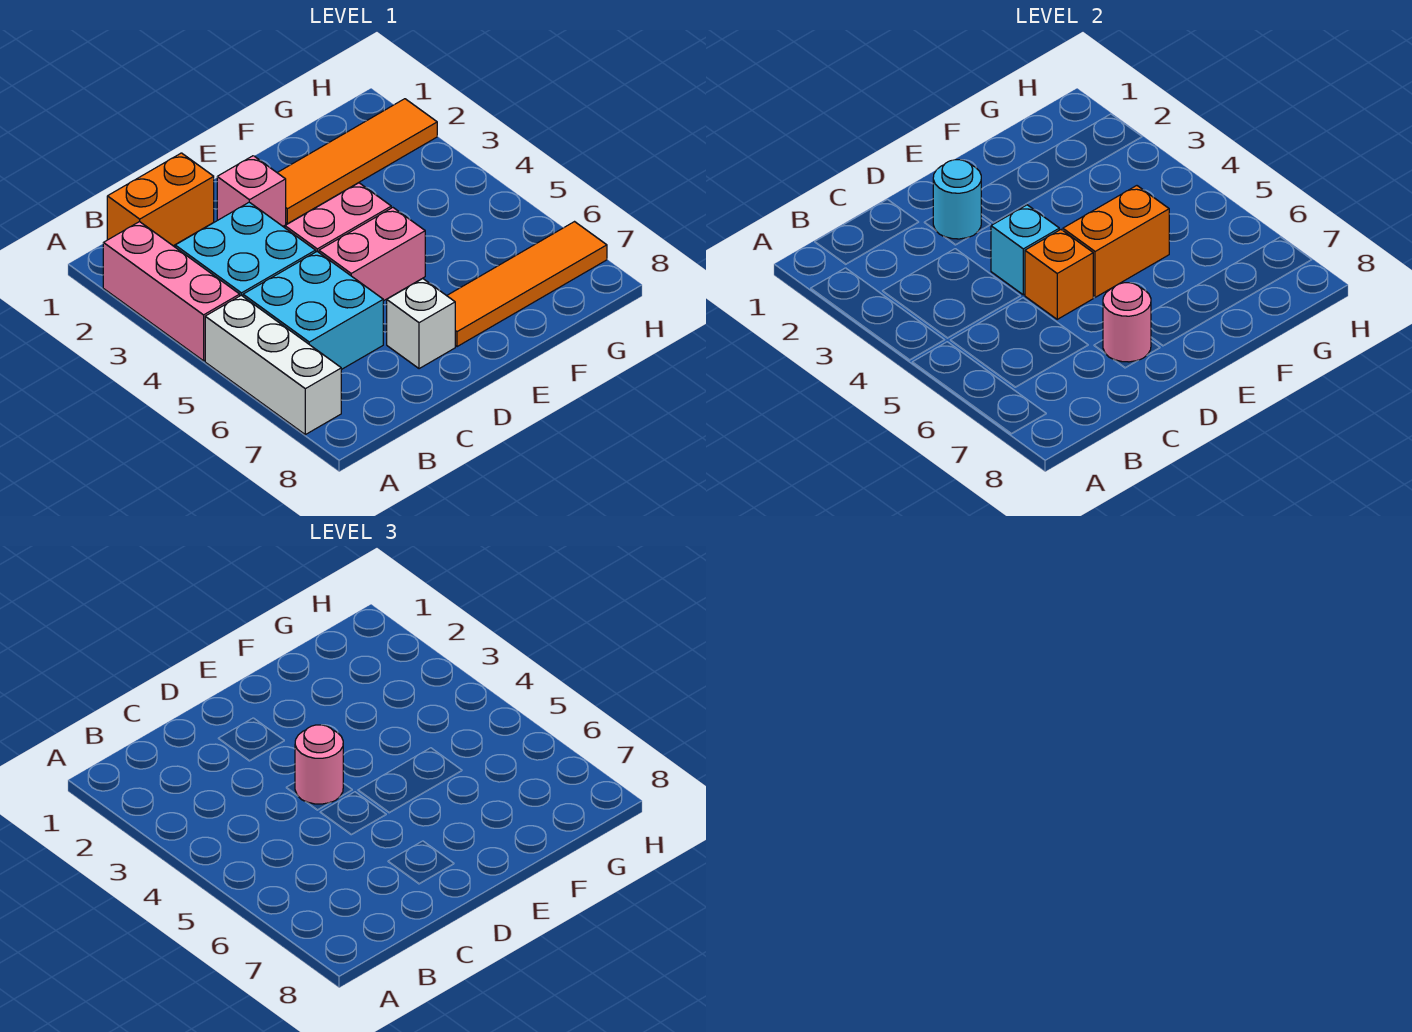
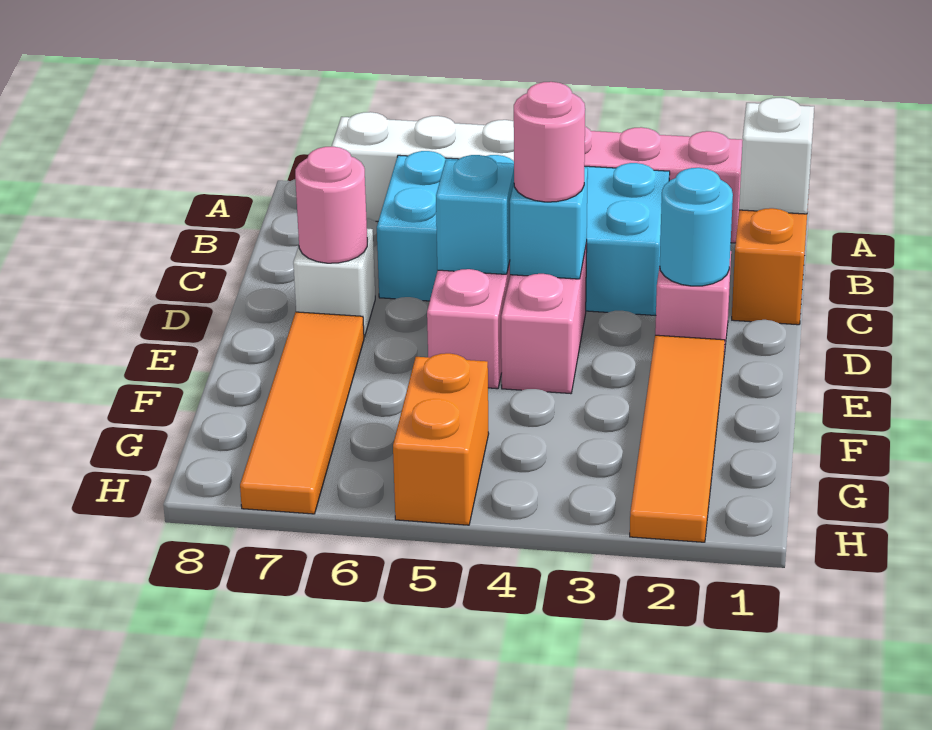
none -> white brick B1 level 2
orange brick D5 level 2 -> cyan brick D5 level 2
orange brick E5:F5 level 2 -> orange brick G5:H5 level 1

